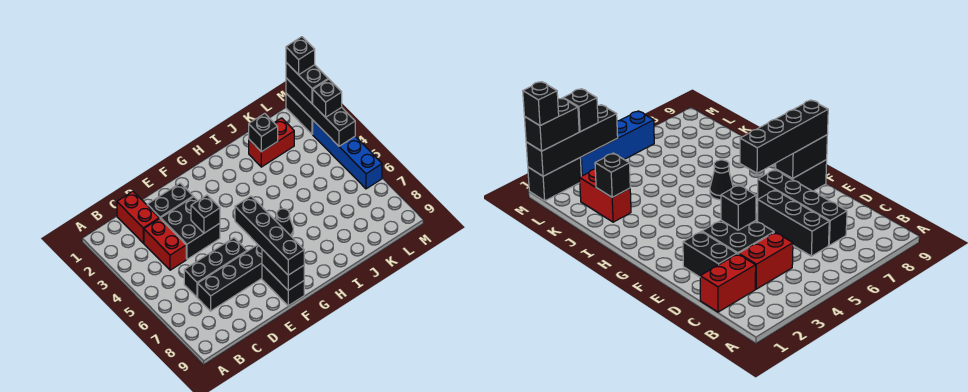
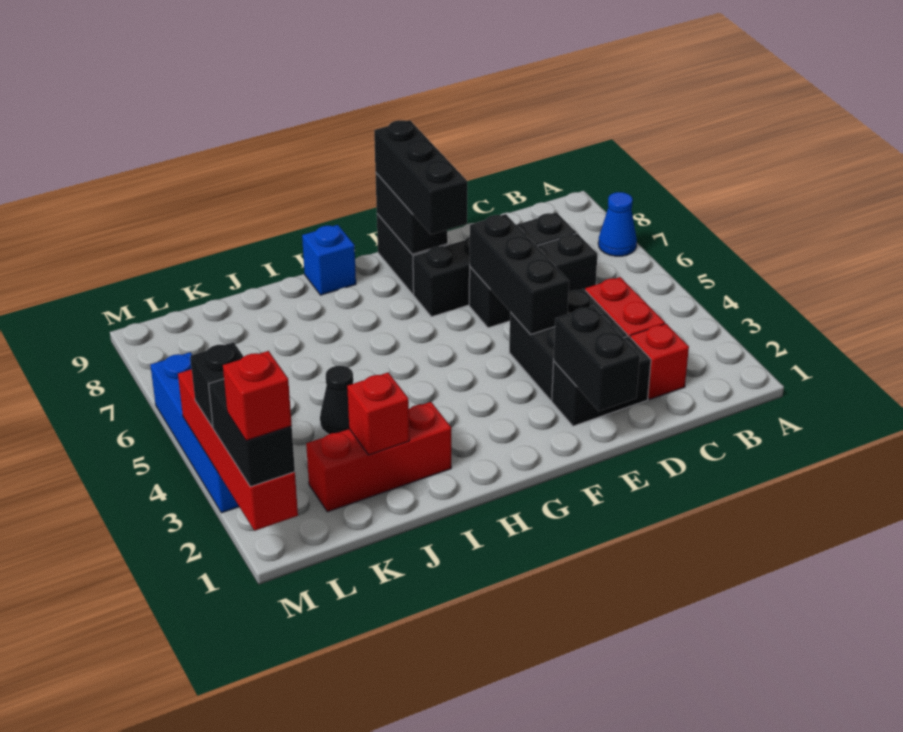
none -> blue cone A7 level 1
red brick C1:C2 level 1 -> red brick C2 level 1
black brick E4 level 2 -> black brick E4:E6 level 2
black brick F6:F9 level 3 -> black brick F7:F9 level 3
black cone H6 level 1 -> black cone J4 level 1
none -> blue brick H9 level 1
red brick J2:K2 level 1 -> red brick I2:K2 level 1
black brick J2 level 2 -> red brick J2 level 2
black brick M1:M2 level 1 -> black brick E1:E2 level 2
black brick M1:M4 level 2 -> red brick M1:M4 level 2
black brick M1 level 4 -> red brick M1 level 4

